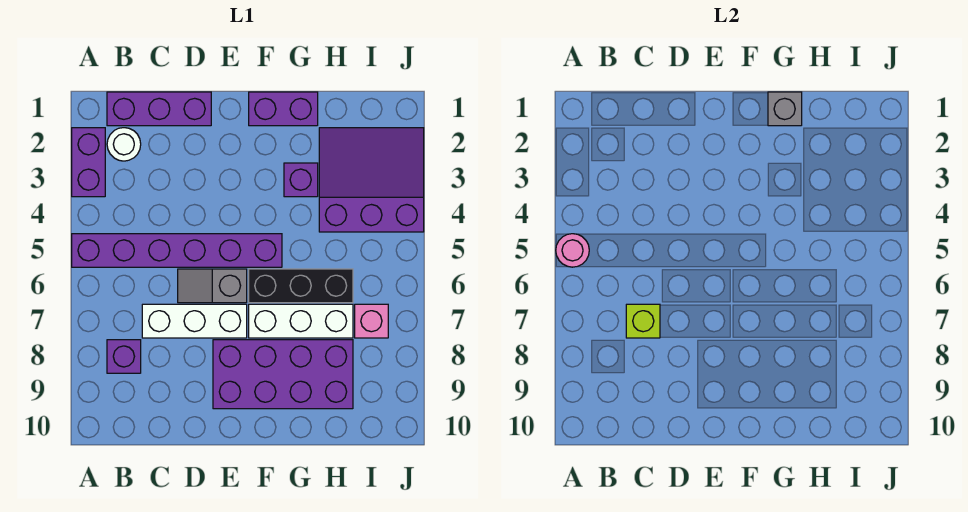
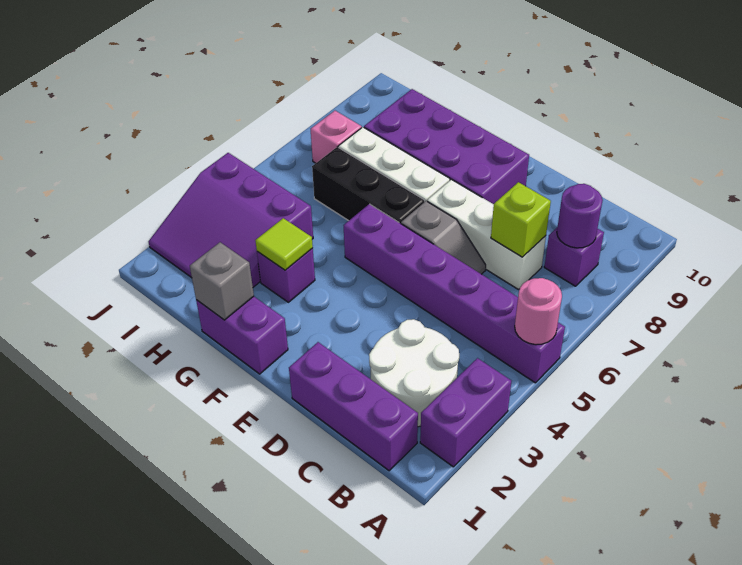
white round brick B2 level 1 -> white round brick B2:C3 level 1
none -> purple round brick B8 level 2
none -> lime tile G3 level 2

